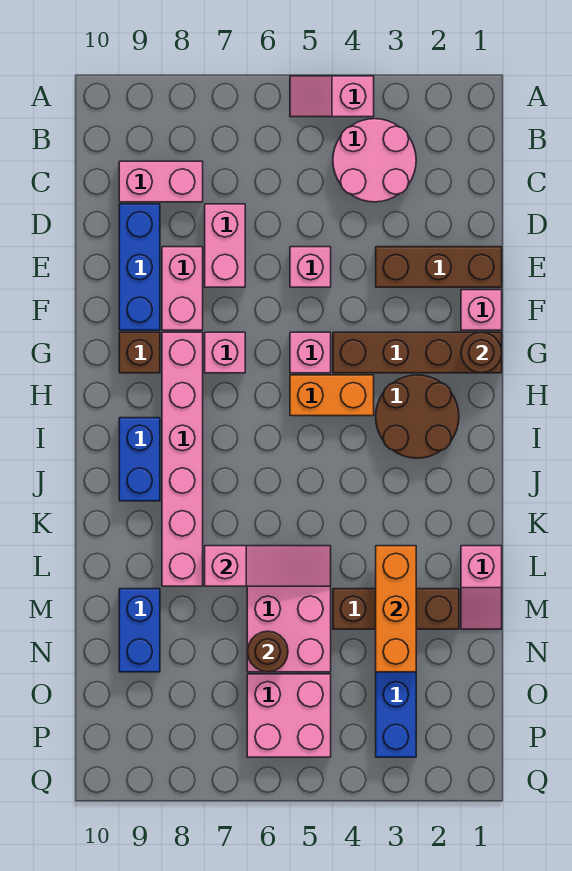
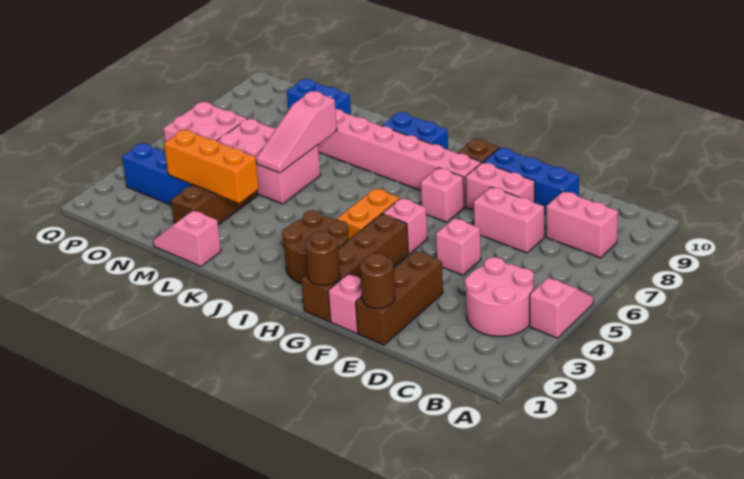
pink brick C8:C9 level 1 -> pink brick B8:C8 level 1
brown round brick N6 level 2 -> brown round brick E1 level 2

